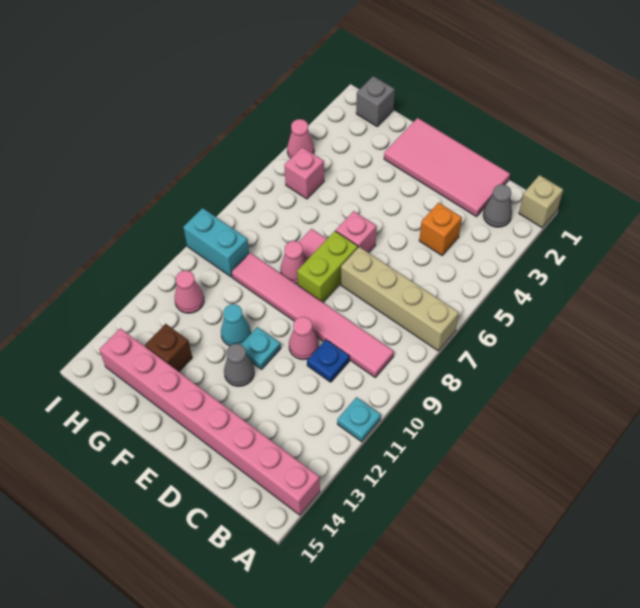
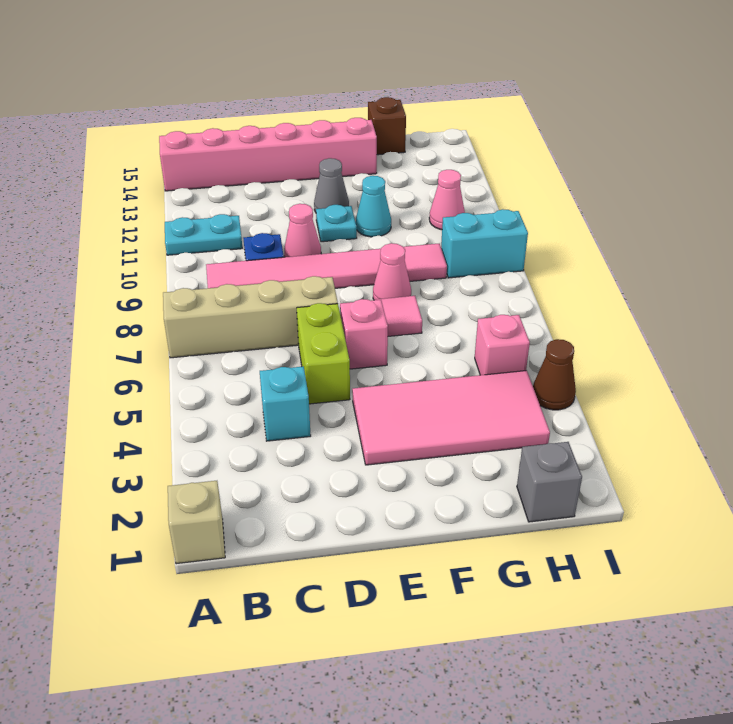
cyan plate A11 level 1 -> cyan plate A11:B11 level 1
pink brick A14:H14 level 1 -> pink brick A14:F14 level 1
grey cone B2 level 1 -> none
pink tile C1:F2 level 1 -> pink tile E3:H4 level 1
orange brick C4 level 1 -> cyan brick C4 level 1
lime brick E7:E8 level 1 -> lime brick D5:D6 level 1
brown brick G13 level 1 -> brown brick G15 level 1
pink cone I4 level 1 -> brown cone I4 level 1

